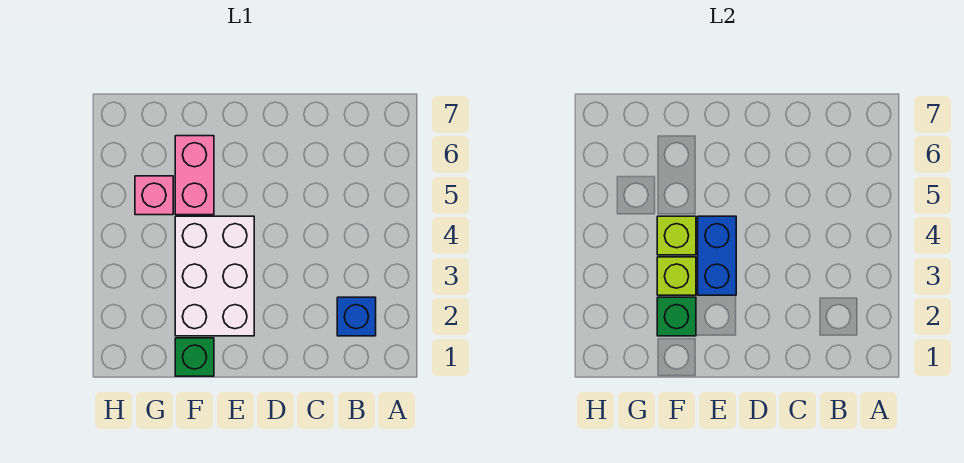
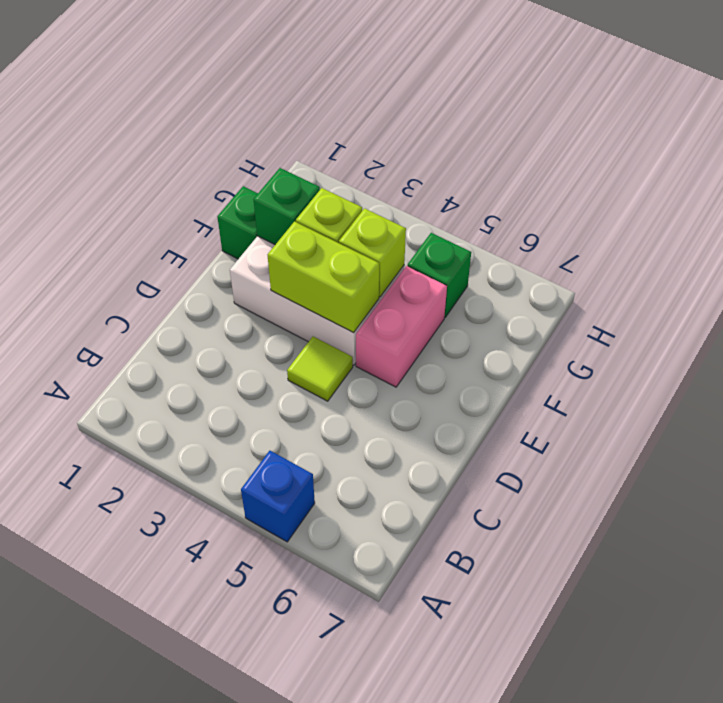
blue brick B2 level 1 -> blue brick A5 level 1
none -> lime tile D4 level 1
blue brick E3:E4 level 2 -> lime brick E3:E4 level 2
pink brick F5:F6 level 1 -> pink brick E5:F5 level 1
pink brick G5 level 1 -> green brick G5 level 1

